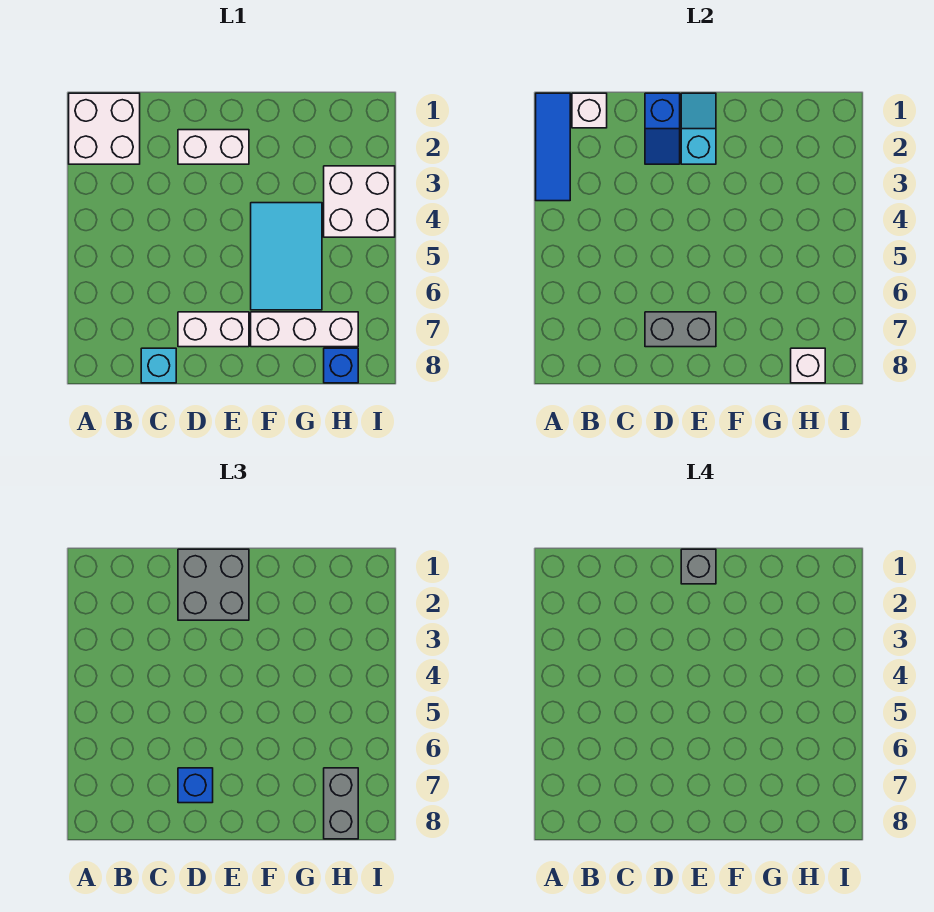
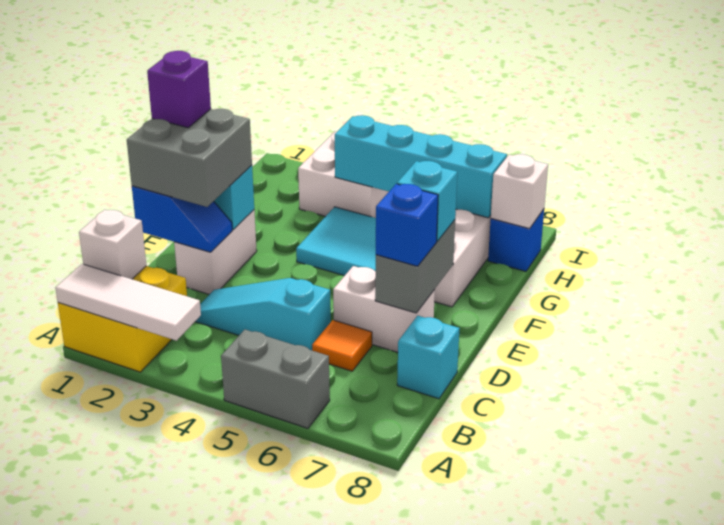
white brick A1:B2 level 1 -> yellow brick A1:B2 level 1
blue tile A1:A3 level 2 -> white tile A1:A3 level 2
none -> cyan slope C3:C5 level 1 top 5
none -> orange tile C6 level 1
white brick D7:E7 level 1 -> white brick D6:D7 level 1
grey brick E1 level 4 -> purple brick E1 level 4
none -> cyan brick E7 level 3
none -> cyan brick H4:H7 level 2
grey brick H7:H8 level 3 -> grey brick A5:A6 level 1

